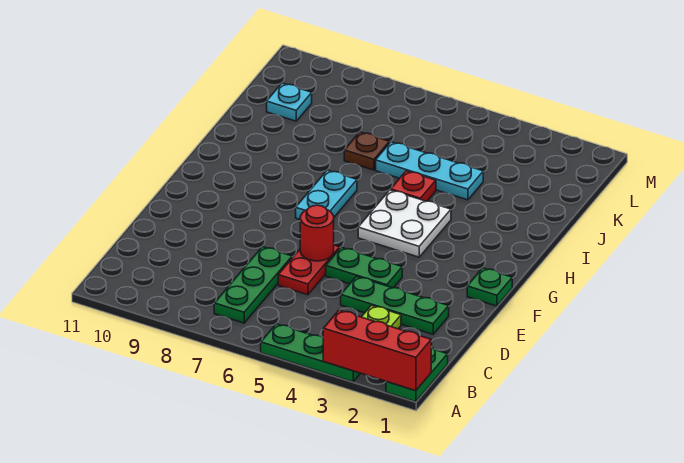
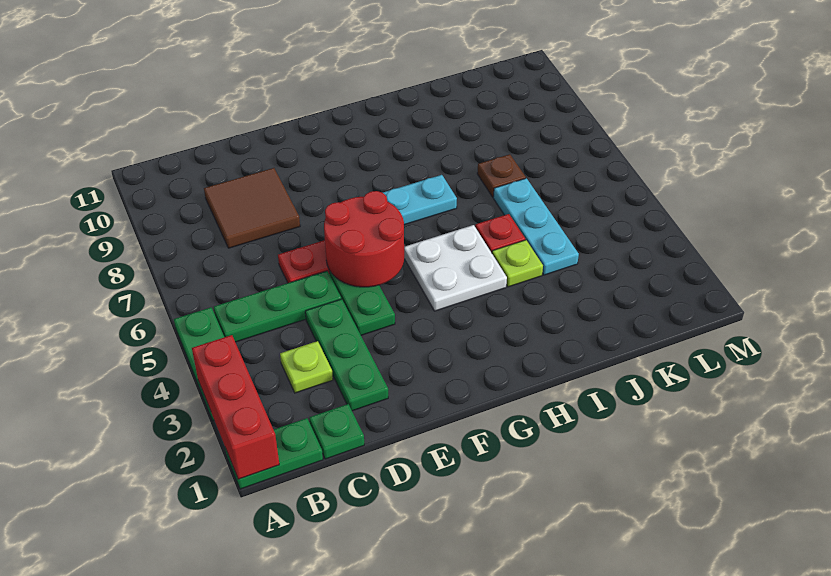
green plate B7:D7 level 1 -> green plate B5:D5 level 1
none -> brown tile C8:D9 level 1
red round brick E6 level 2 -> red round brick E5:F6 level 2
green plate F1 level 1 -> green plate C1 level 1
none -> lime plate I4 level 1
cyan plate K10 level 1 -> none

